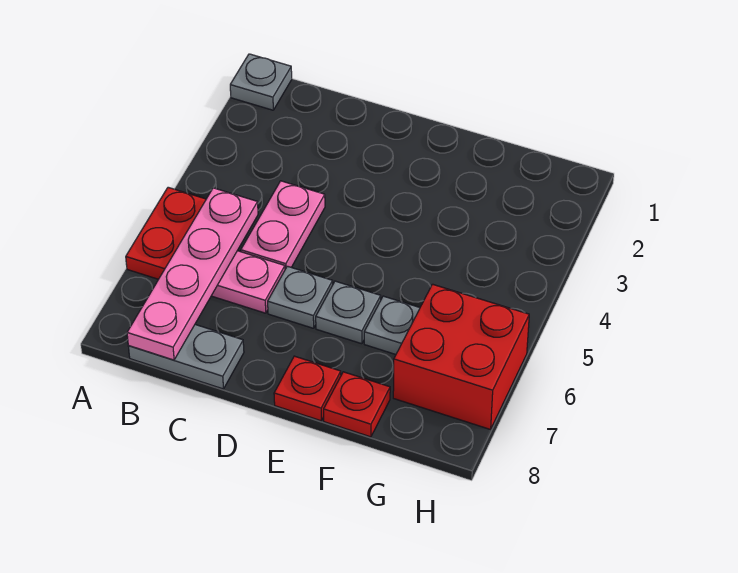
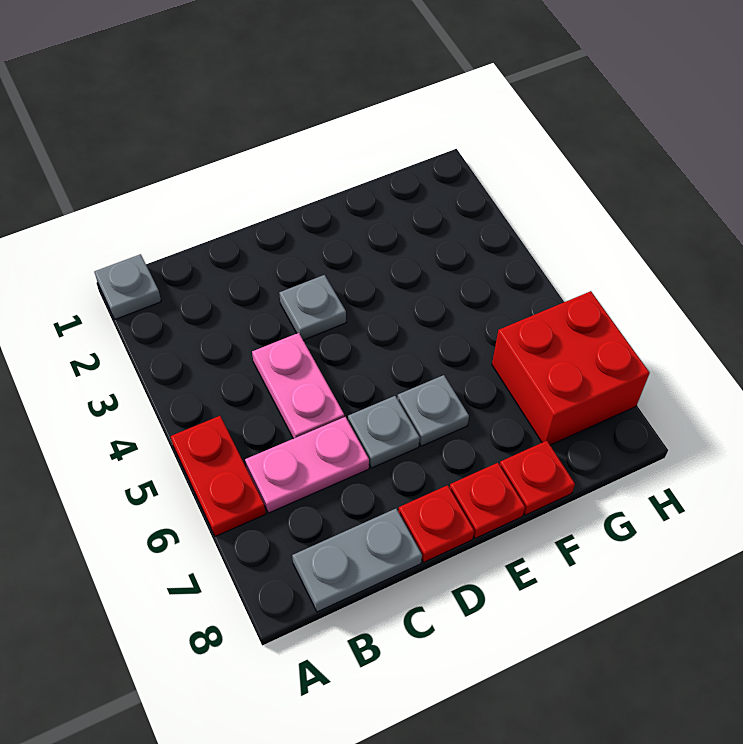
pink plate B5:B8 level 2 -> none
none -> red plate D8 level 1
grey plate F6 level 1 -> grey plate D3 level 1

